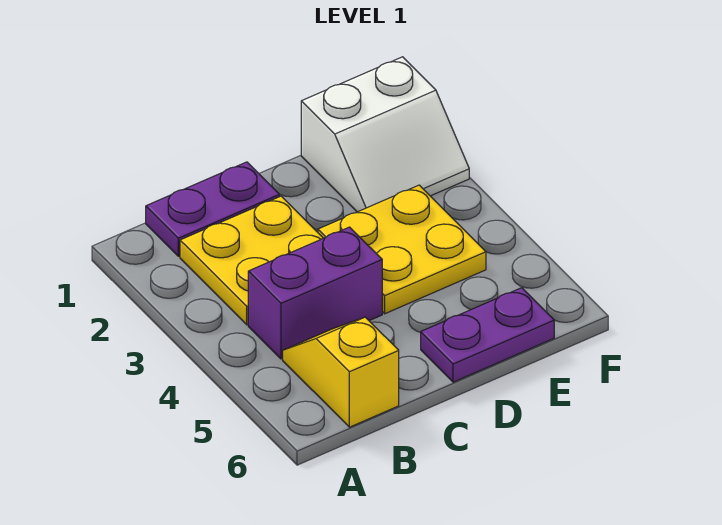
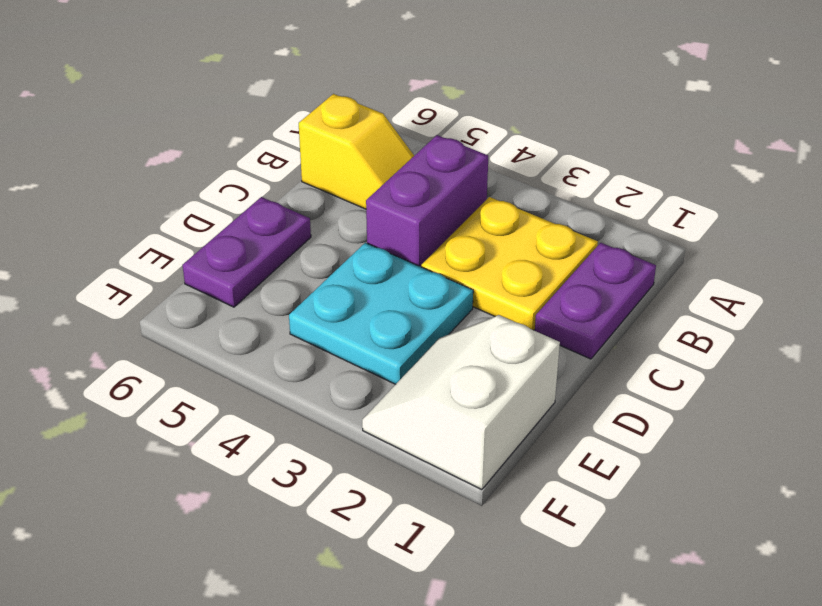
yellow plate D3:E4 level 1 -> cyan plate D3:E4 level 1

